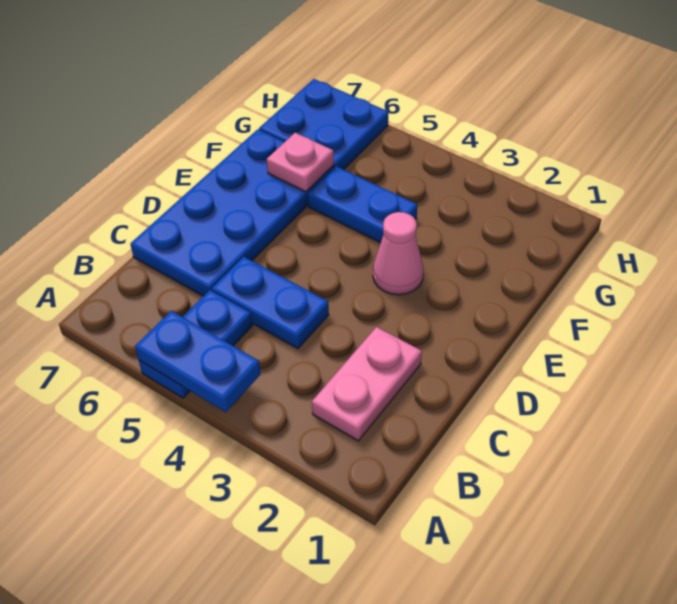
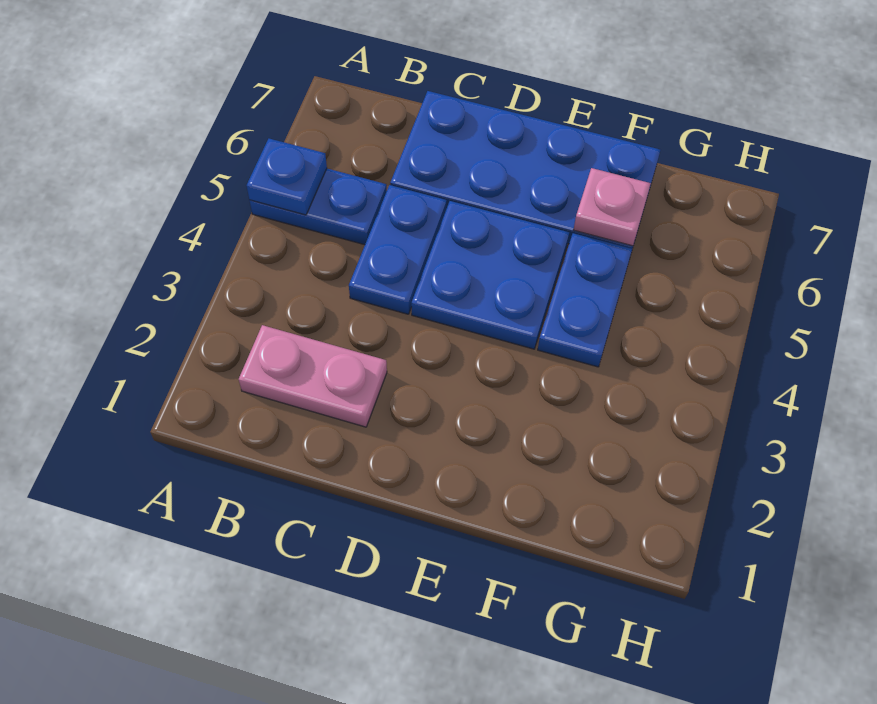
blue plate A4:A5 level 2 -> blue plate A5 level 2
pink cone E3 level 1 -> none
blue plate G6:H7 level 1 -> blue plate D4:E5 level 1

